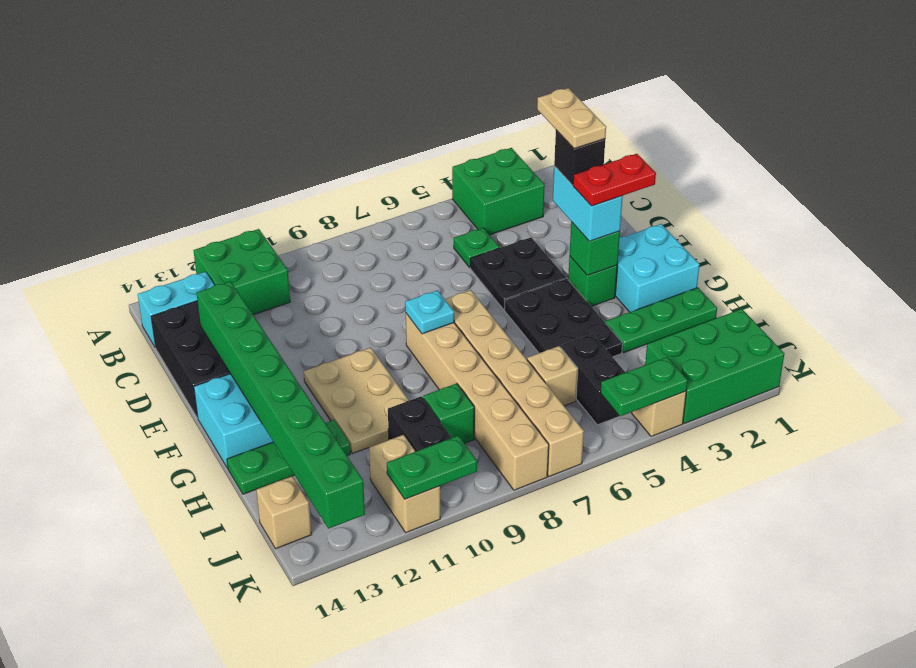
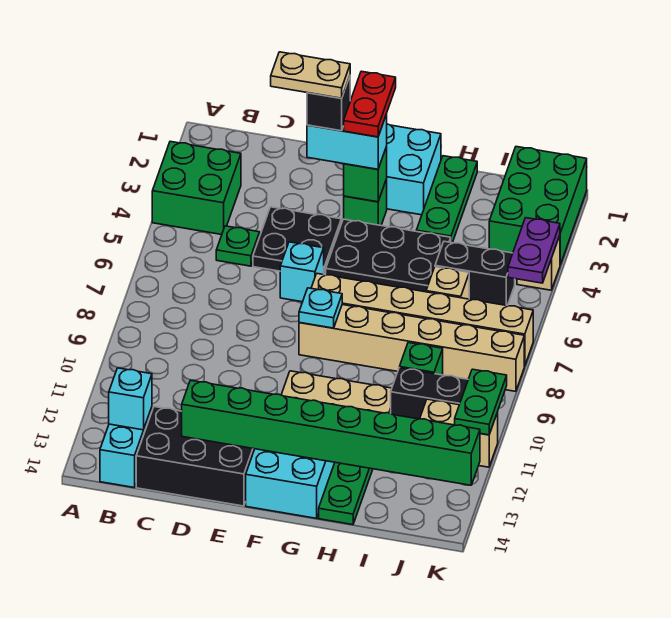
green brick A11:B12 level 1 -> none
none -> cyan brick B13 level 2
none -> cyan brick E6 level 1
tan brick J14 level 1 -> none
green plate K4:K5 level 2 -> purple plate K4:K5 level 2

